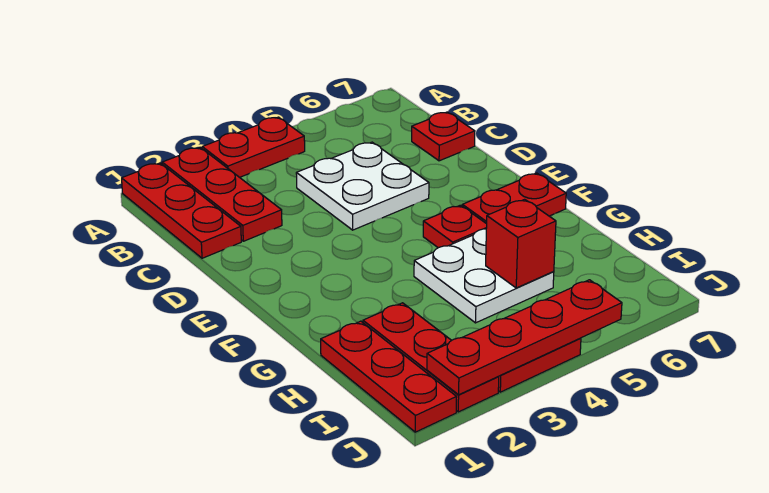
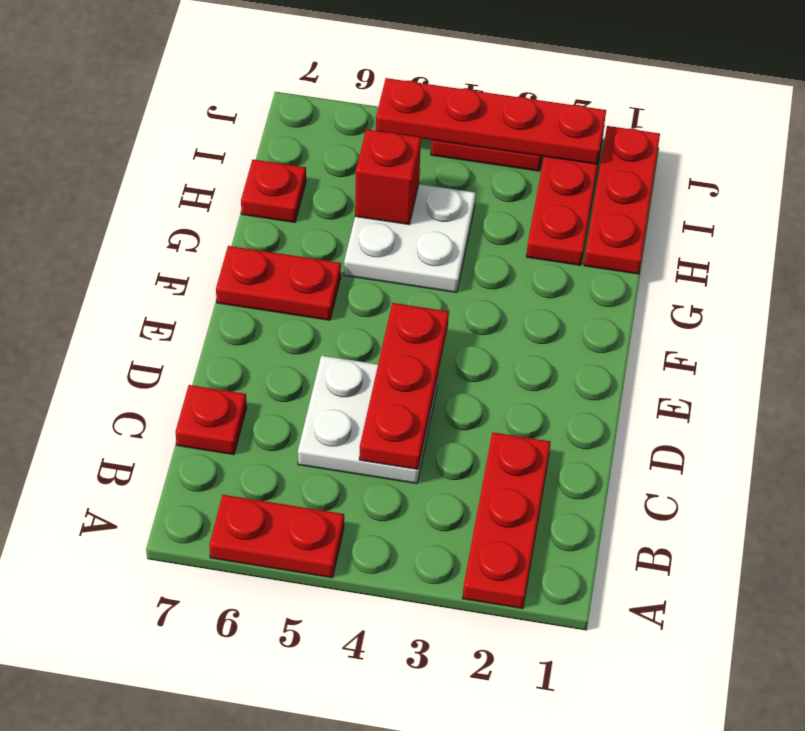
red plate A1:C1 level 1 -> red plate C4:E4 level 2
red plate A3:A4 level 1 -> red plate A5:A6 level 1
red plate F5 level 1 -> red plate H7 level 1

